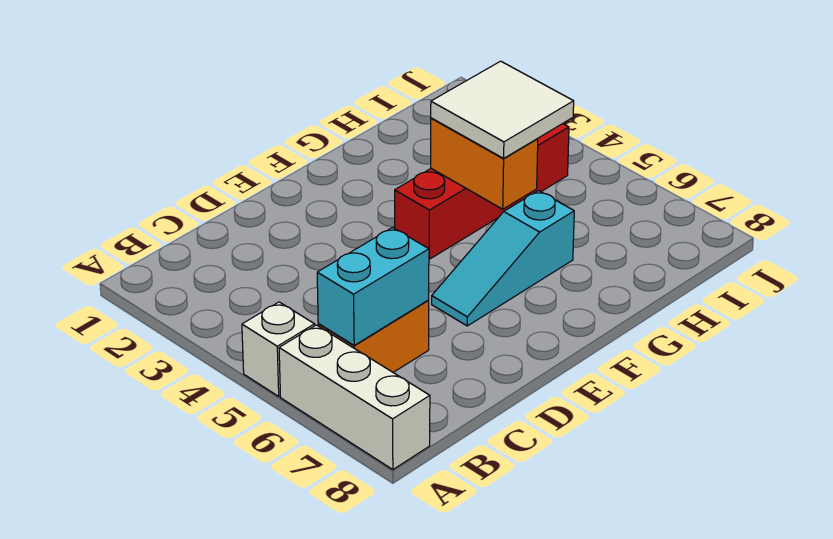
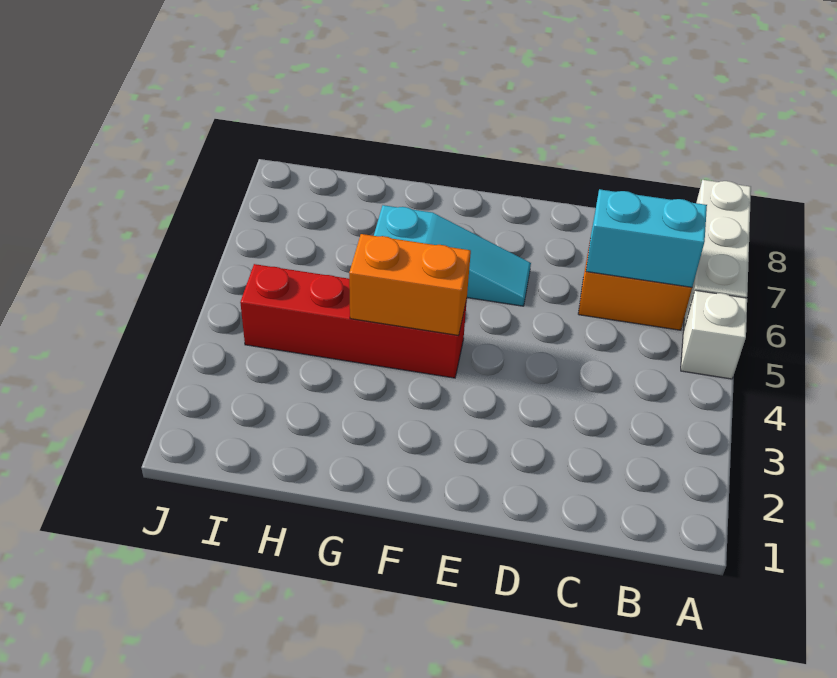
orange brick G4:G5 level 2 -> orange brick F4:G4 level 2
white tile G4:H5 level 3 -> none

